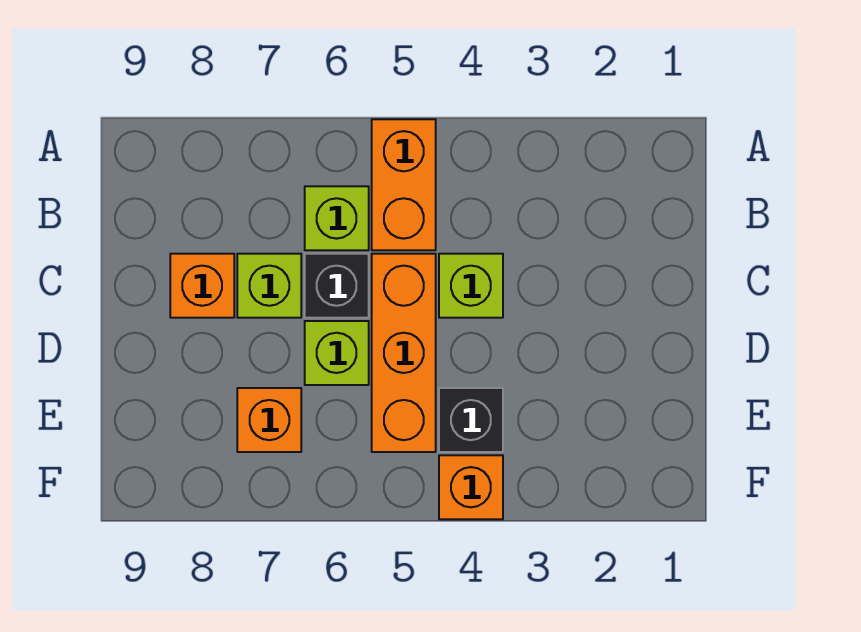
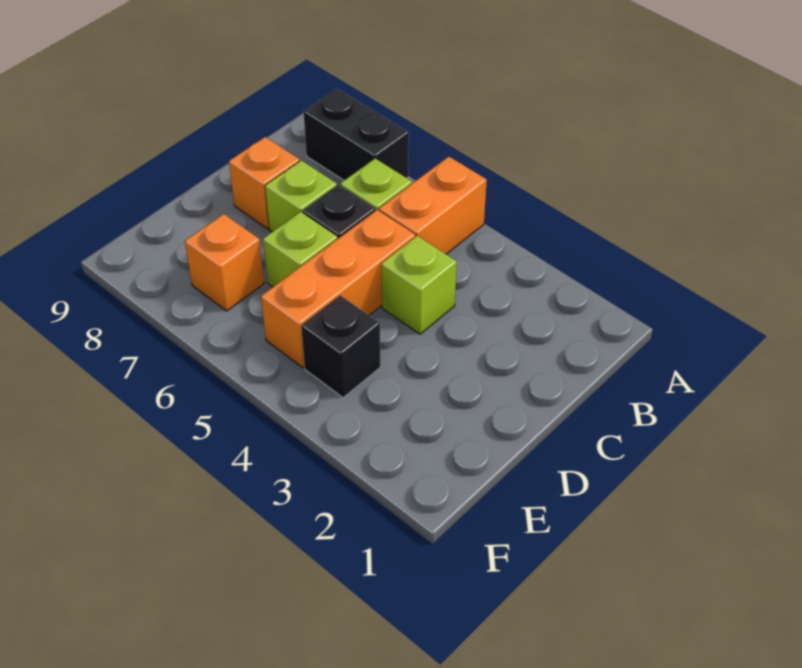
none -> black brick A7:A8 level 1
orange brick F4 level 1 -> none

